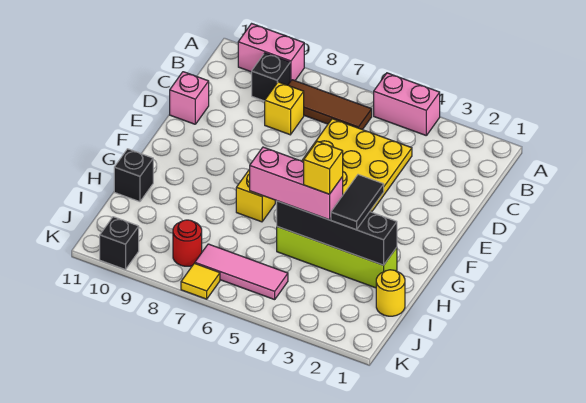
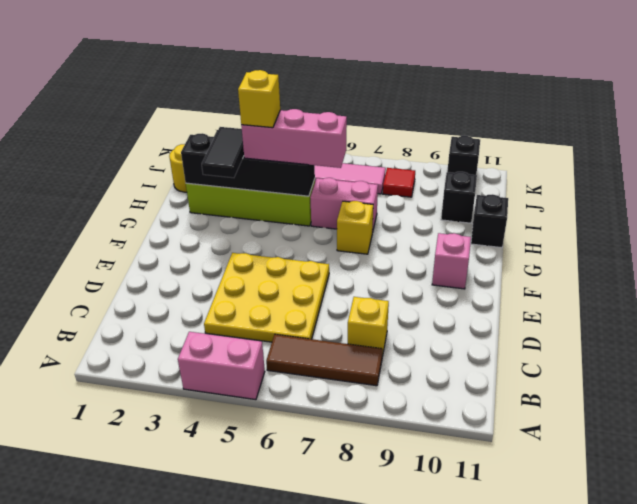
pink brick A9:A10 level 1 -> pink brick H6:H7 level 1
black brick B9 level 1 -> black brick I10 level 1
pink brick D11 level 1 -> pink brick F10 level 1
red round brick J8 level 1 -> red tile J8 level 1
yellow tile K7 level 1 -> none

